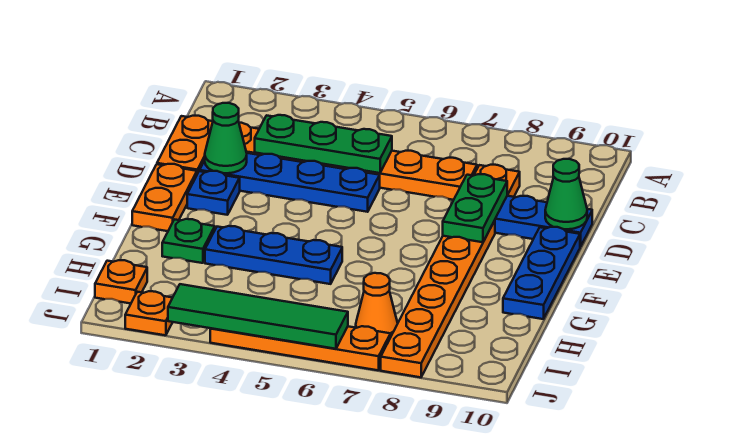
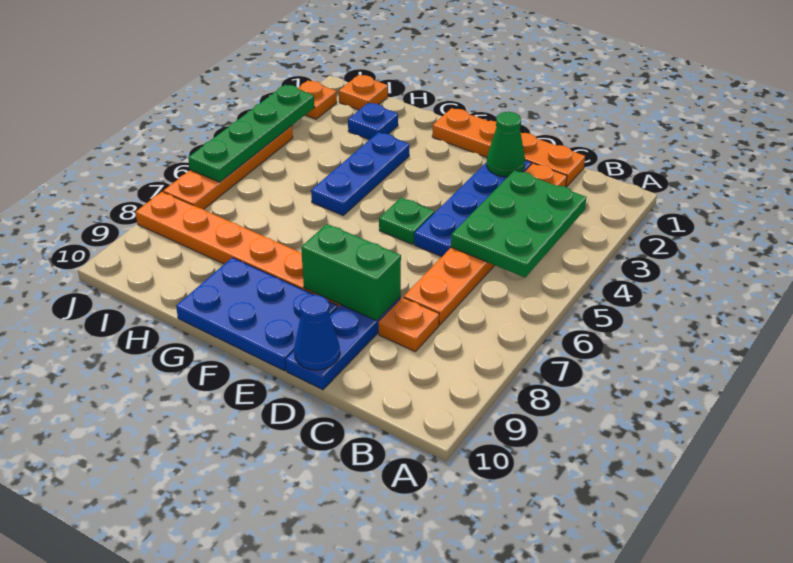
green plate C3:C5 level 2 -> green plate B3:C5 level 2
green plate D8:E8 level 2 -> green brick D8:E8 level 2
green cone D10 level 2 -> blue cone D10 level 2
blue plate E2 level 1 -> blue plate H2 level 1
blue plate E10:G10 level 1 -> blue plate E9:G10 level 1
green plate G2 level 1 -> green plate E5 level 1
orange cone I7 level 1 -> none
green tile J3:J6 level 2 -> green plate J3:J6 level 2

